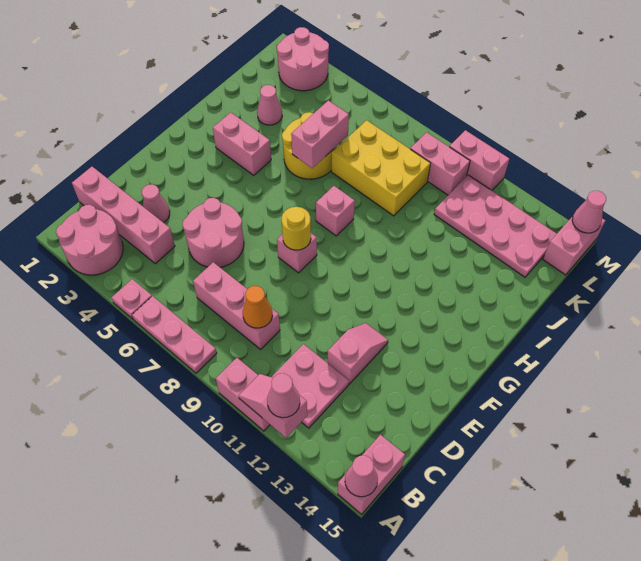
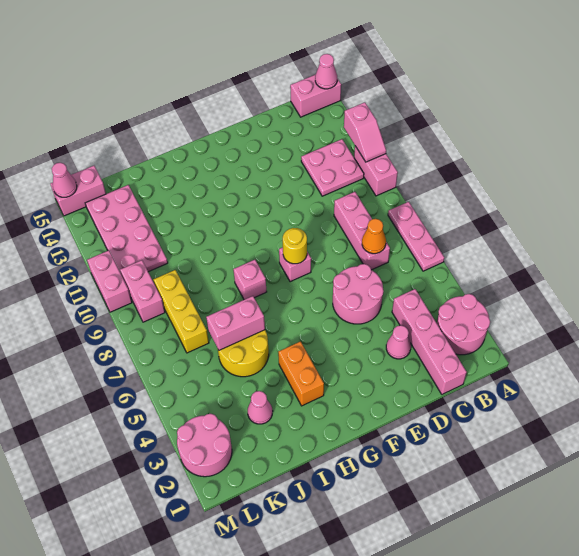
pink plate A5 level 1 -> none
pink cone A12 level 3 -> none
orange cone C9 level 2 -> orange cone C7 level 2
pink slope D12:E12 level 1 top D -> none
pink brick H3:H4 level 1 -> orange brick H3:H4 level 1
yellow brick J7:K9 level 1 -> yellow brick K7:K9 level 1

